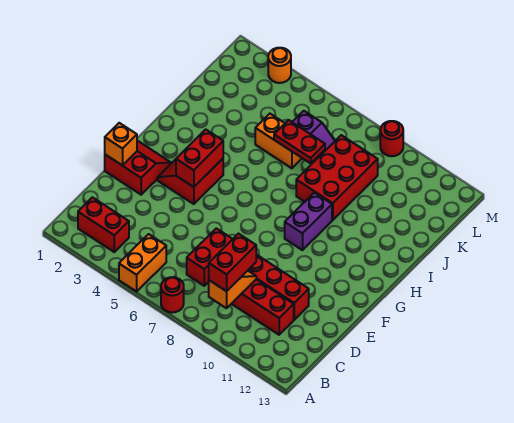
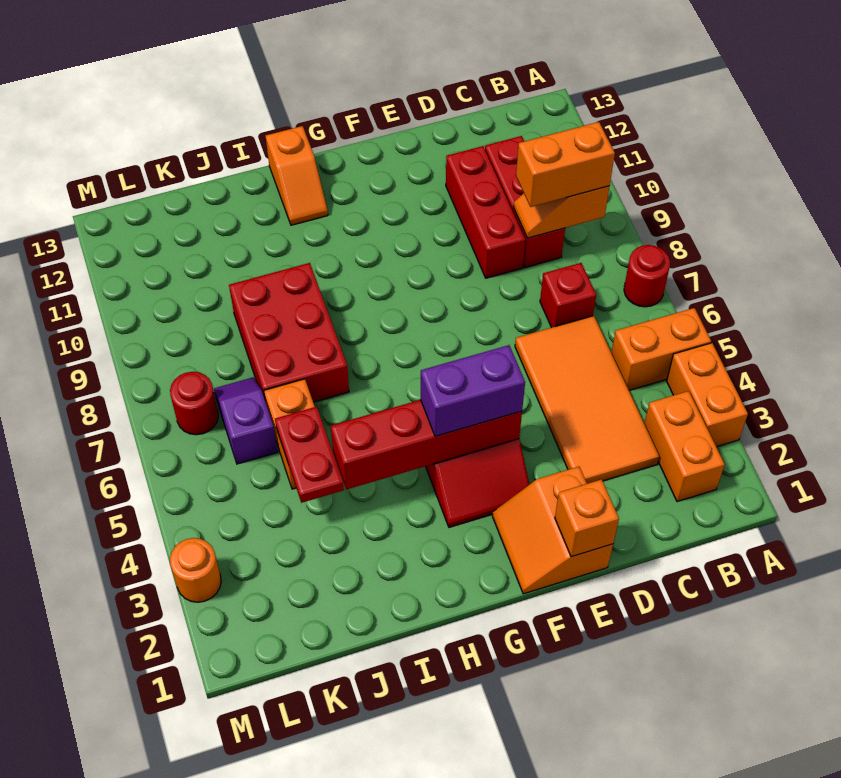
none -> orange brick A3:A4 level 1
red brick B2:B3 level 1 -> orange brick B2:B3 level 1
red brick B9:C9 level 3 -> orange brick B9:C9 level 3
none -> orange tile C3:D6 level 1
red brick C7:D7 level 1 -> red brick C7 level 1
red slope E1:F2 level 1 top E -> orange slope E1:F2 level 1 top E
red brick F4:G4 level 2 -> red brick F4:I4 level 2
purple brick G9:H9 level 1 -> purple brick F4:G4 level 3
none -> orange slope H12:H13 level 1 top 13
red brick I8:K9 level 1 -> red brick I7:J9 level 1
red plate J6:J7 level 2 -> red plate J4:J5 level 2
red round brick M9 level 1 -> red round brick L7 level 1

